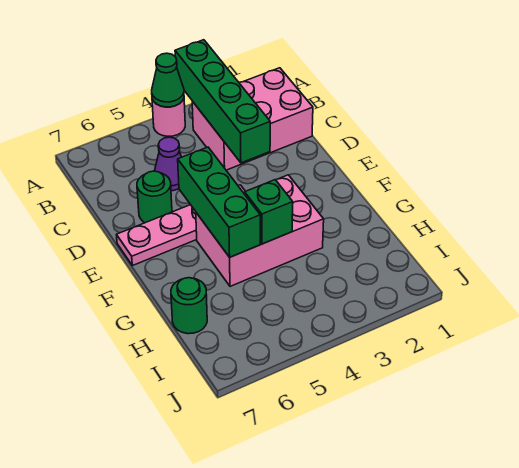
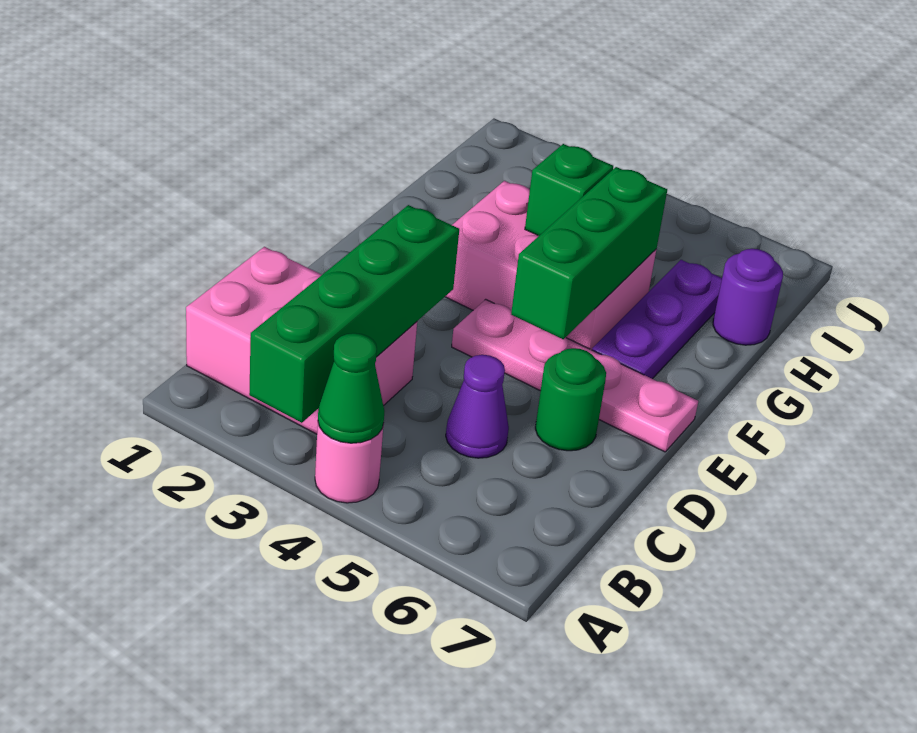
none -> purple plate F6:H6 level 1
green round brick H7 level 1 -> purple round brick H7 level 1

